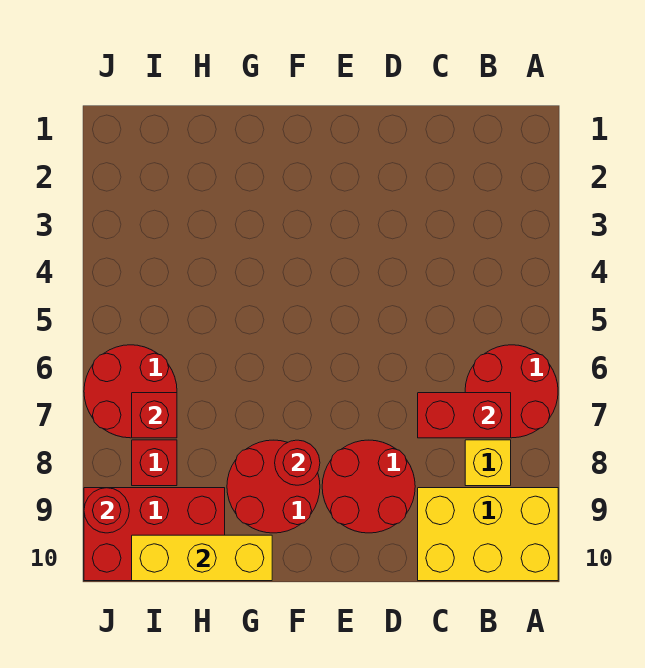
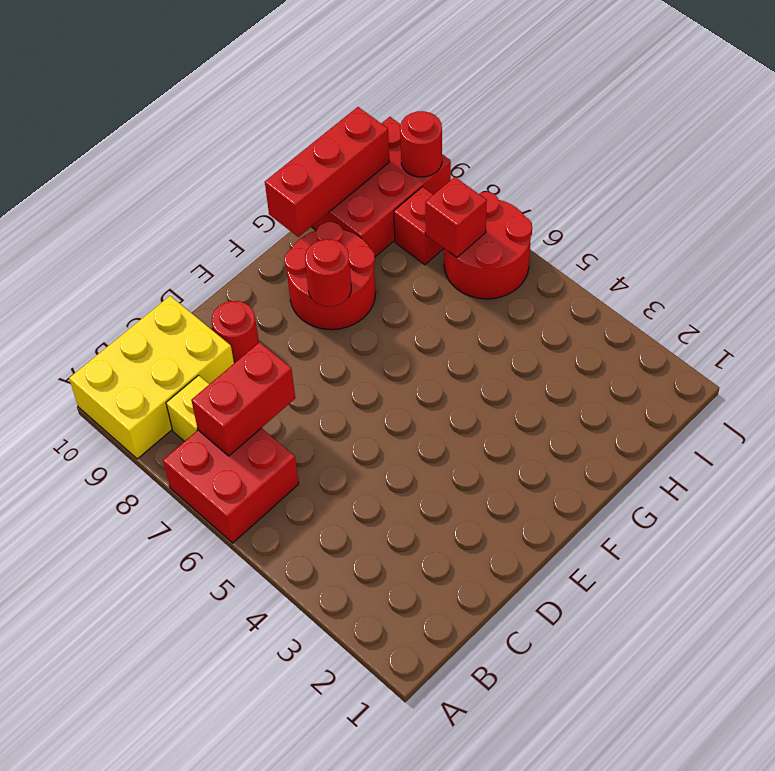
red round brick A6:B7 level 1 -> red brick A6:B7 level 1
red round brick D8:E9 level 1 -> red round brick D9 level 1
yellow brick G10:I10 level 2 -> red brick G10:I10 level 2

